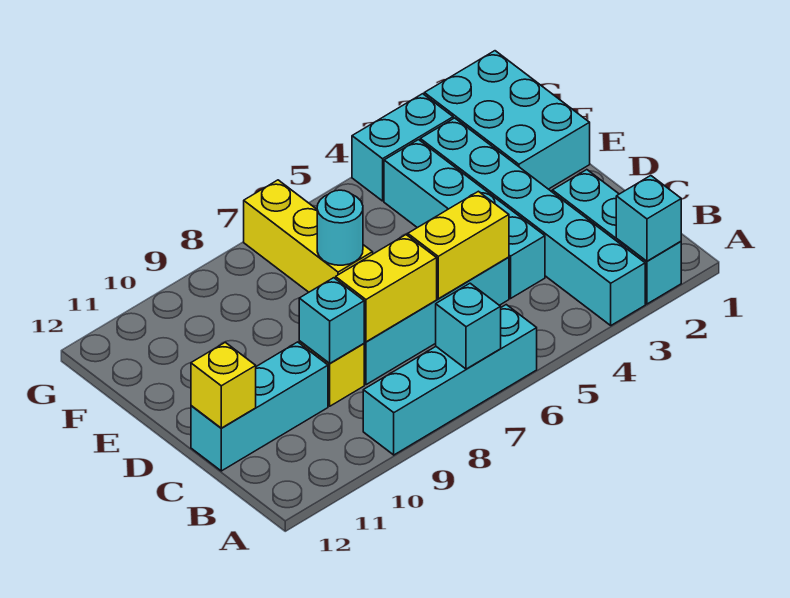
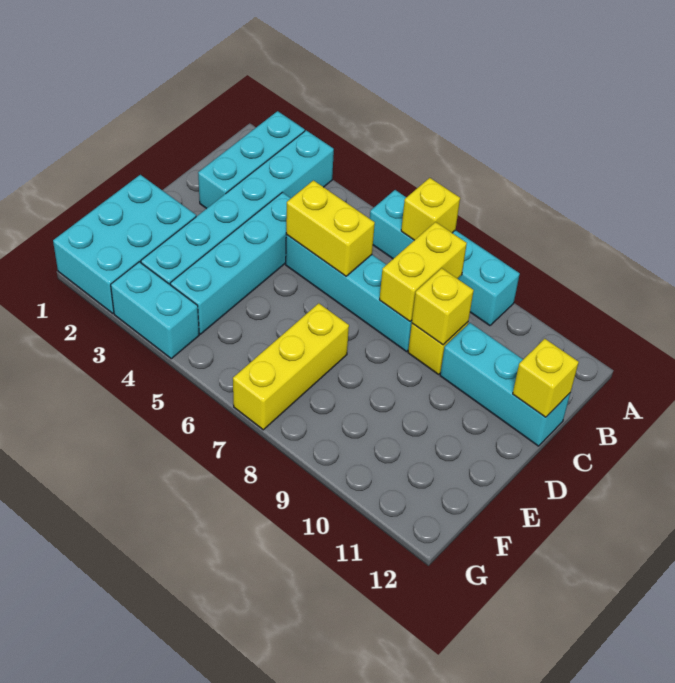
cyan brick A2 level 2 -> none
cyan brick A7 level 2 -> yellow brick A7 level 2
yellow brick C7:C8 level 2 -> yellow brick B8:C8 level 2
cyan brick C9 level 2 -> yellow brick C9 level 2
cyan round brick E7 level 2 -> none

